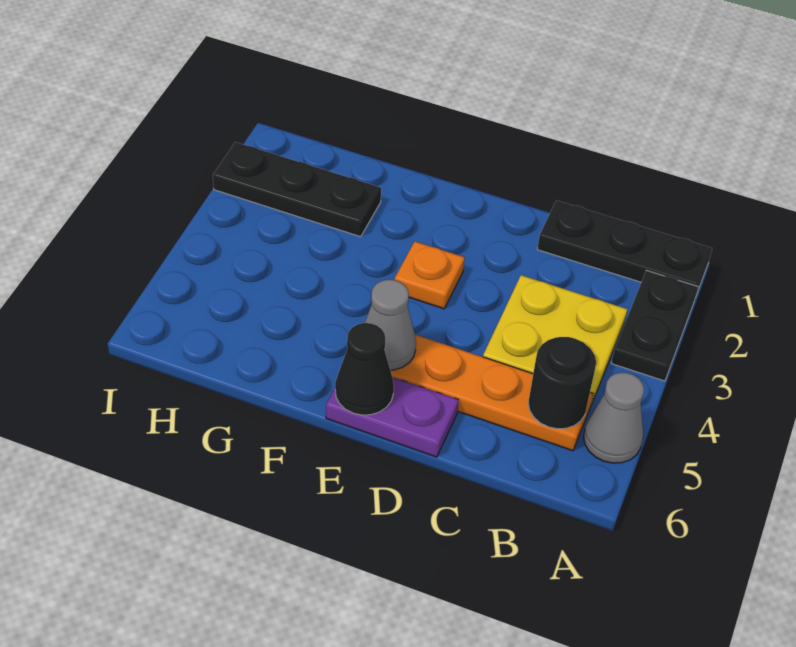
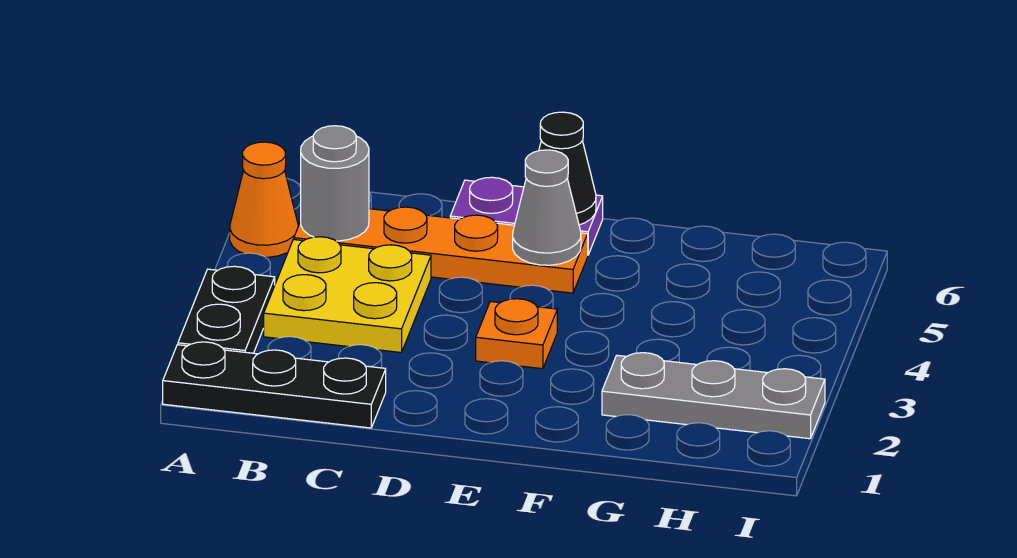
grey cone A5 level 1 -> orange cone A5 level 1
black round brick B5 level 2 -> grey round brick B5 level 2
black plate G2:I2 level 1 -> grey plate G2:I2 level 1

